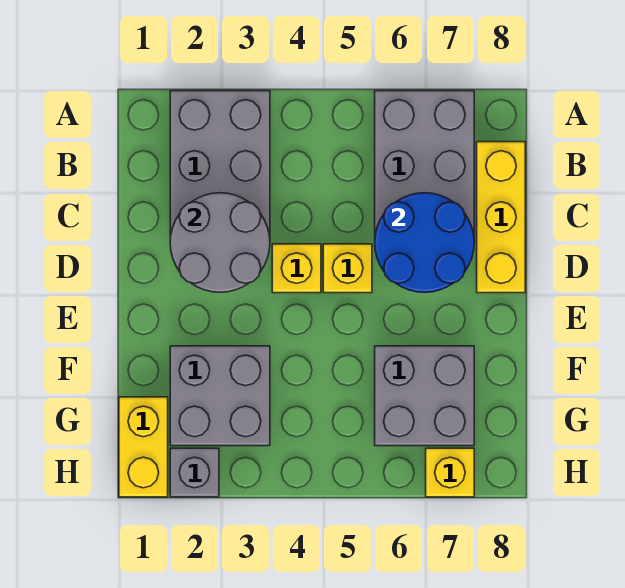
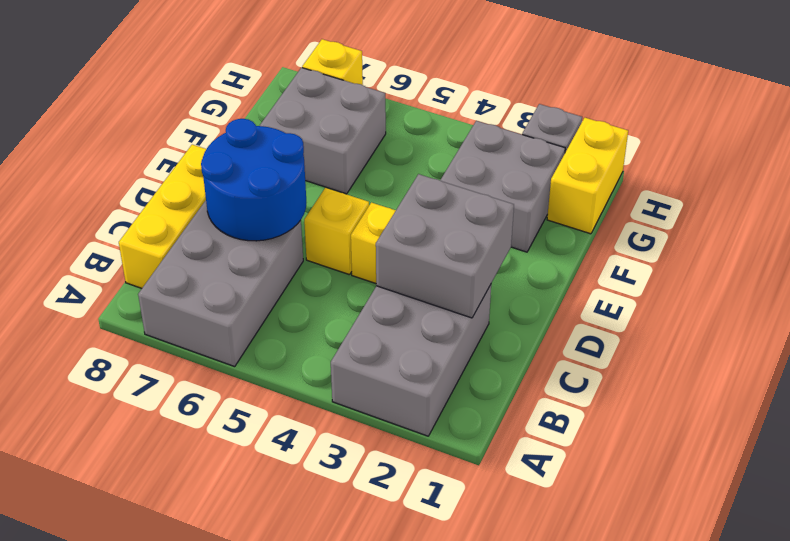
grey round brick C2:D3 level 2 -> grey brick C2:D3 level 2

